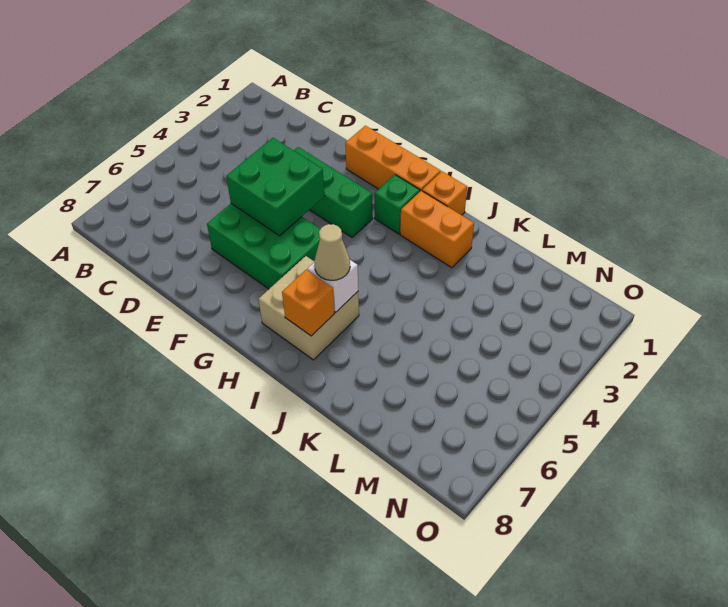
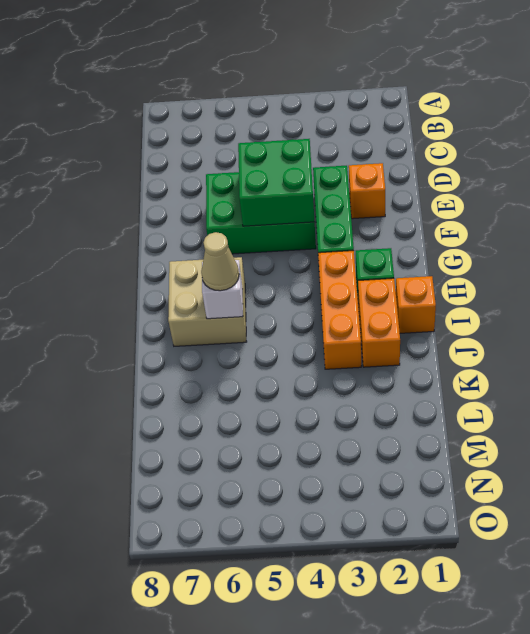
green brick E5:G6 level 1 -> green brick E4:F6 level 1
orange brick F1:H1 level 1 -> orange brick H3:J3 level 1
orange brick I7 level 2 -> orange brick E2 level 1

